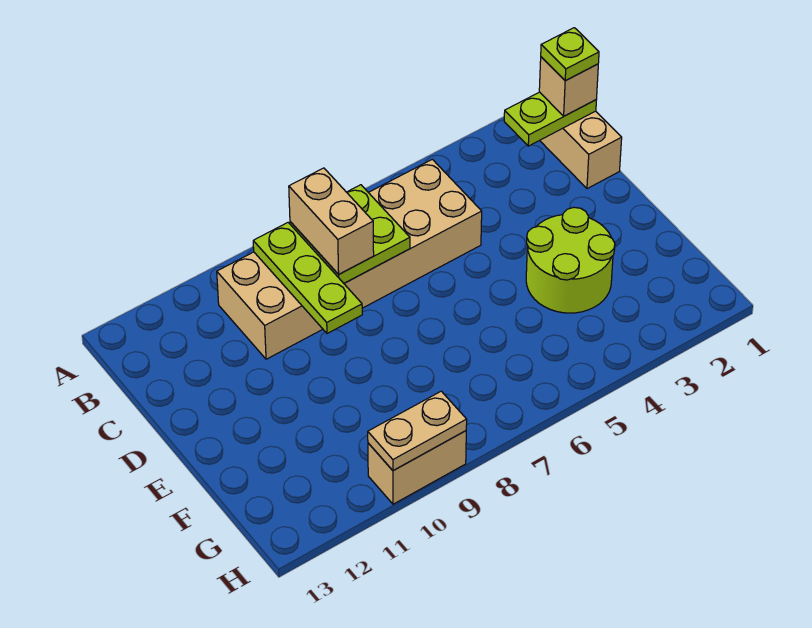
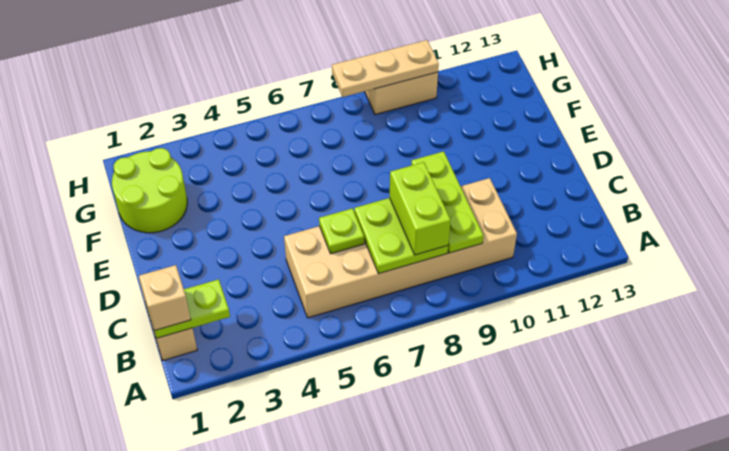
lime plate B1 level 4 -> lime plate C6 level 2
tan brick B8:C8 level 3 -> lime brick B8:C8 level 3
lime round brick E3:F4 level 1 -> lime round brick F1:G2 level 1
tan plate H9:H10 level 2 -> tan plate H8:H10 level 2

